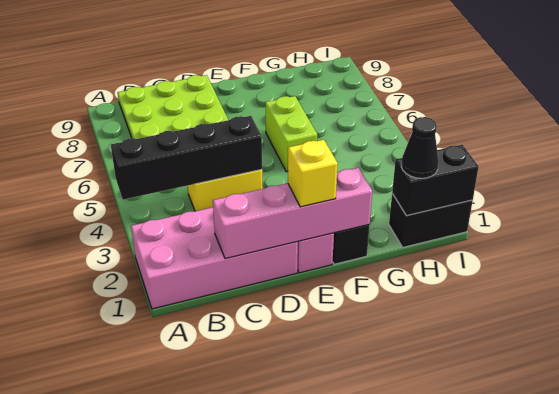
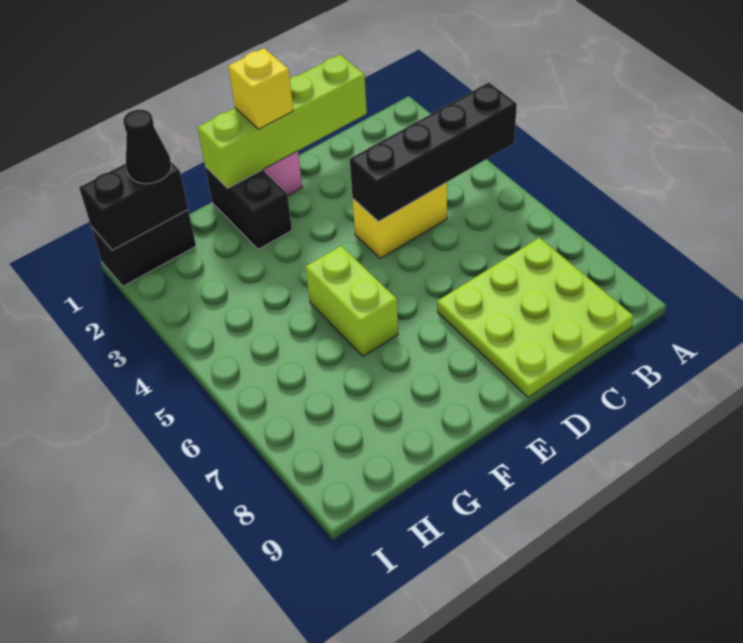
pink brick A1:D2 level 1 -> none
pink brick C1:F1 level 2 -> lime brick C1:F1 level 2

